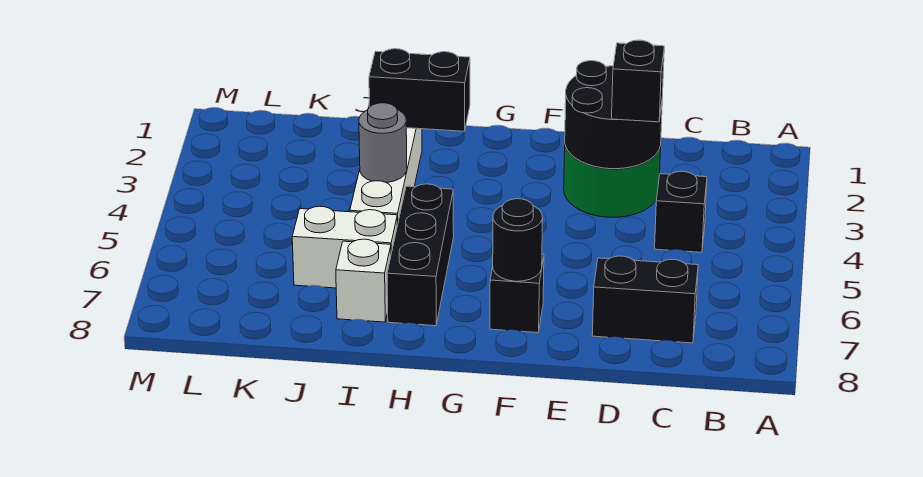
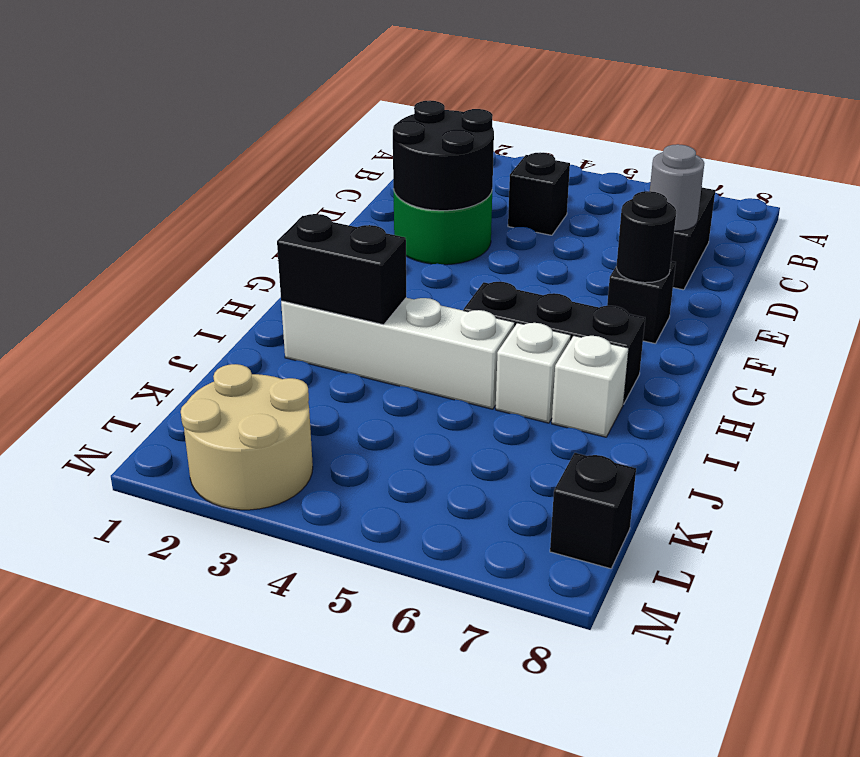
black brick D3 level 3 -> black brick L8 level 1
black brick H2:I2 level 2 -> black brick I2:I3 level 2
grey round brick I4 level 2 -> grey round brick D7 level 2
white brick I6:J6 level 1 -> white brick I6 level 1
none -> tan round brick L2:M3 level 1

